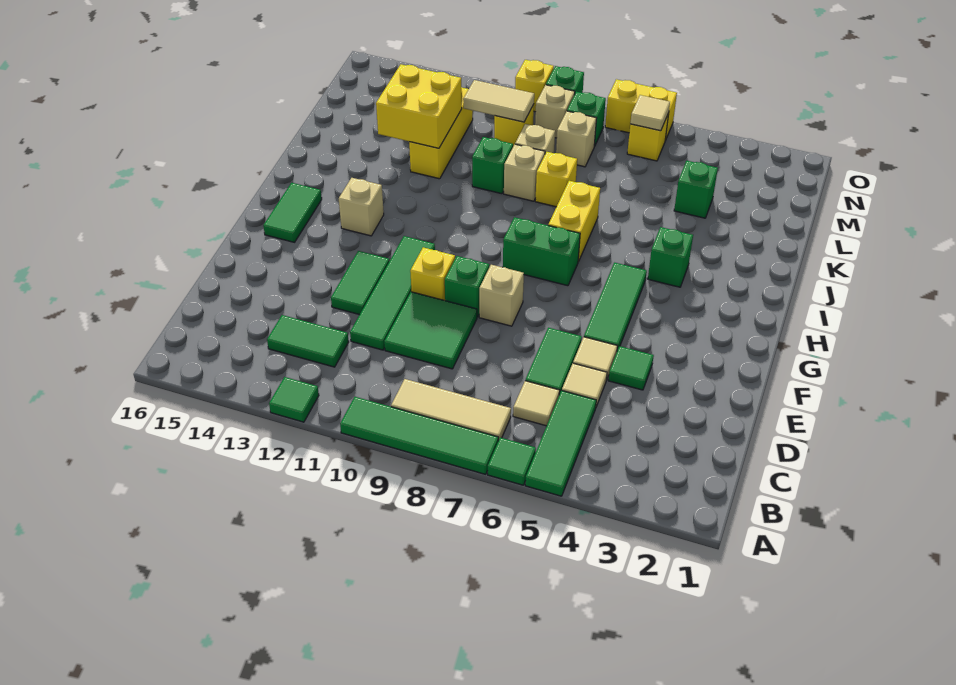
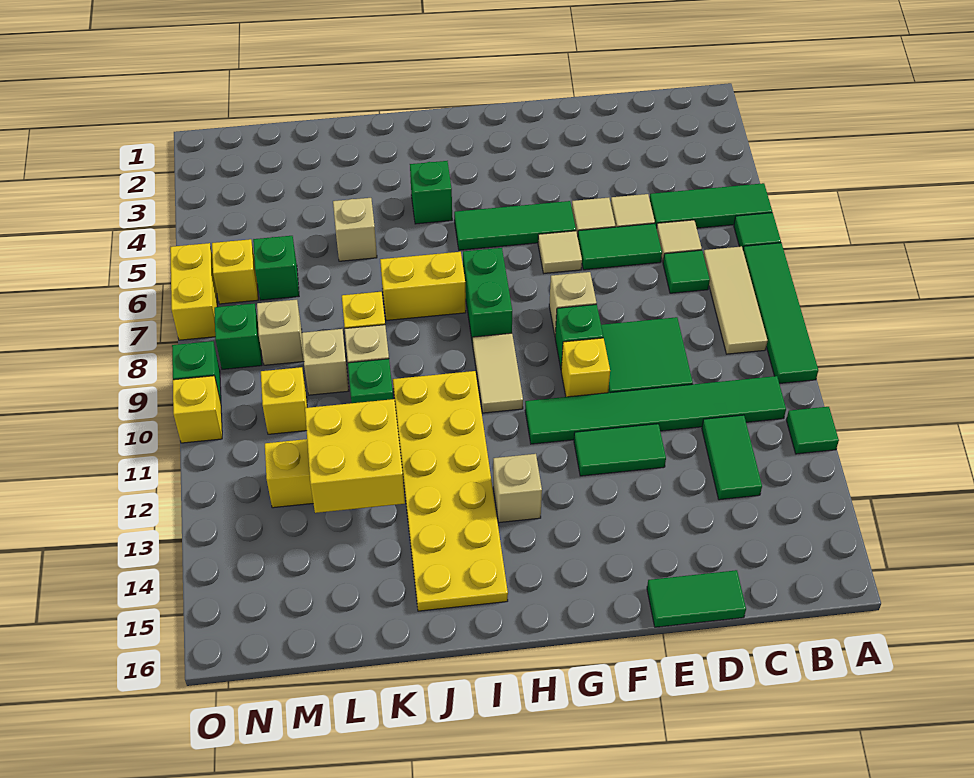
green tile D11:G11 level 1 -> green tile B11:G11 level 1
green tile E4 level 1 -> green tile C7 level 1
green tile G15:H15 level 1 -> green tile D16:E16 level 1
none -> yellow plate I10:J15 level 1
green brick L4 level 1 -> green brick M6 level 1
tan tile M10:M11 level 2 -> tan tile H9:H10 level 1
tan tile N6 level 2 -> tan tile F6 level 1
tan brick N9 level 1 -> tan brick K5 level 1

